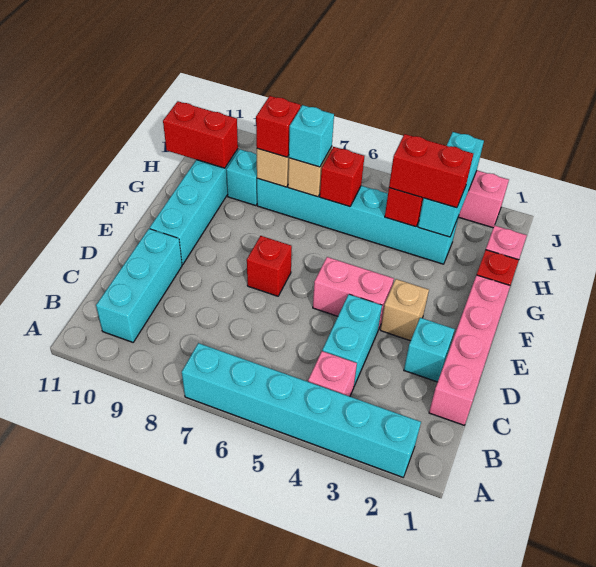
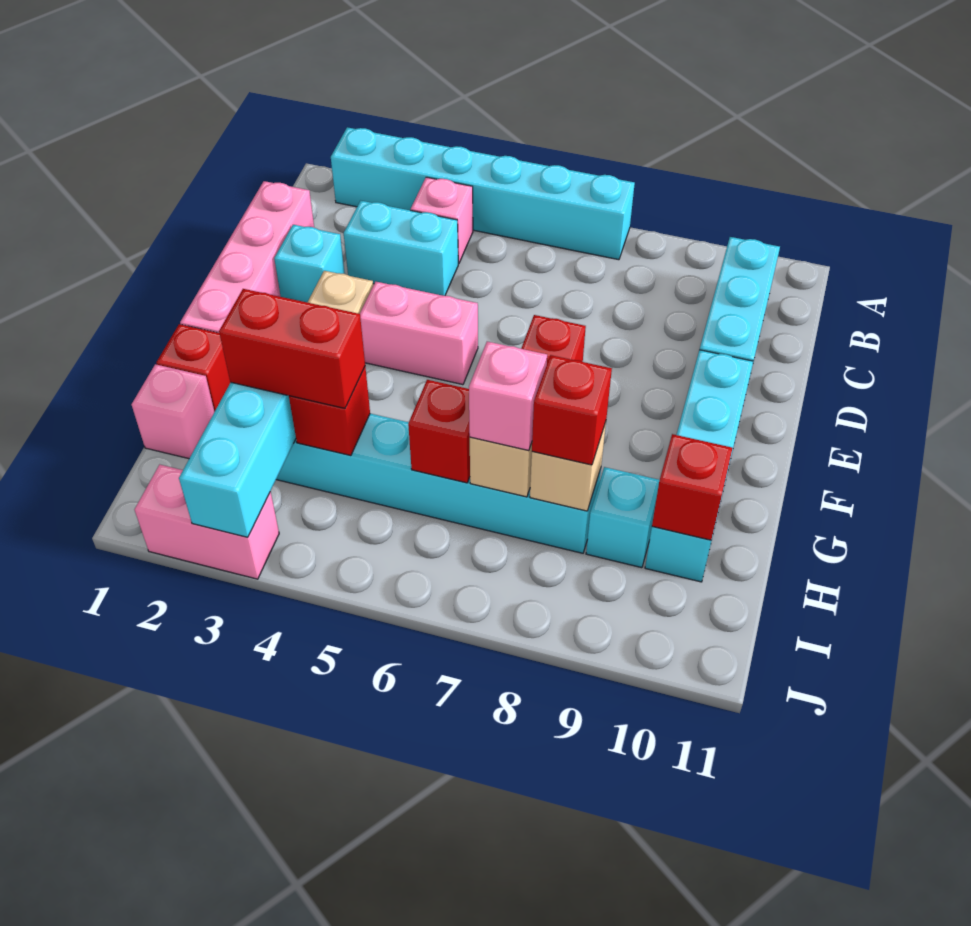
cyan brick C4:D4 level 1 -> cyan brick C3:C4 level 1
cyan brick H7 level 3 -> pink brick H7 level 3
red brick H10:H11 level 2 -> red brick H10 level 2

